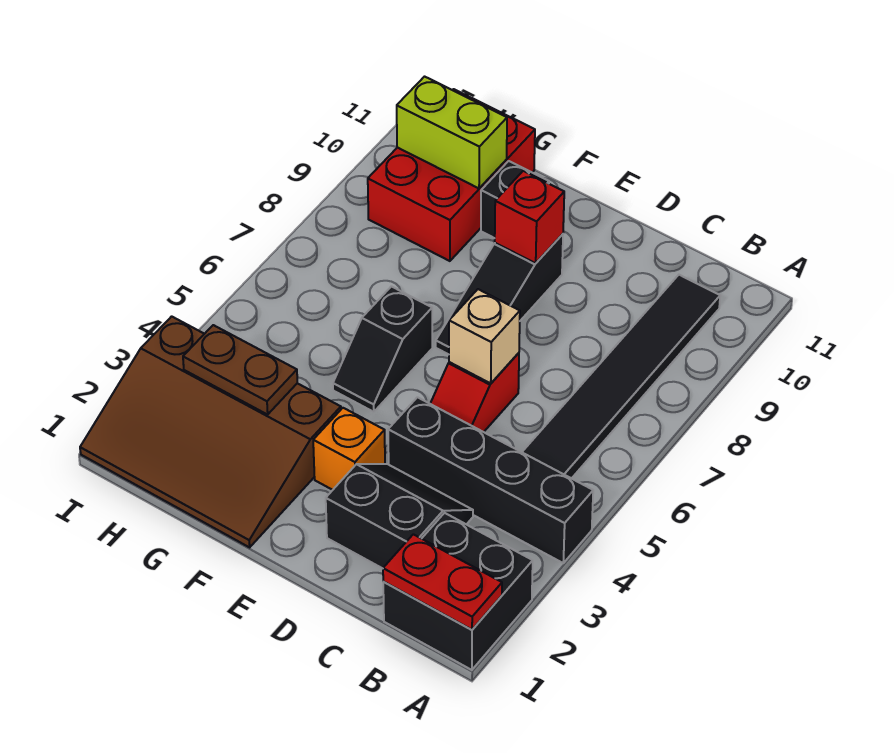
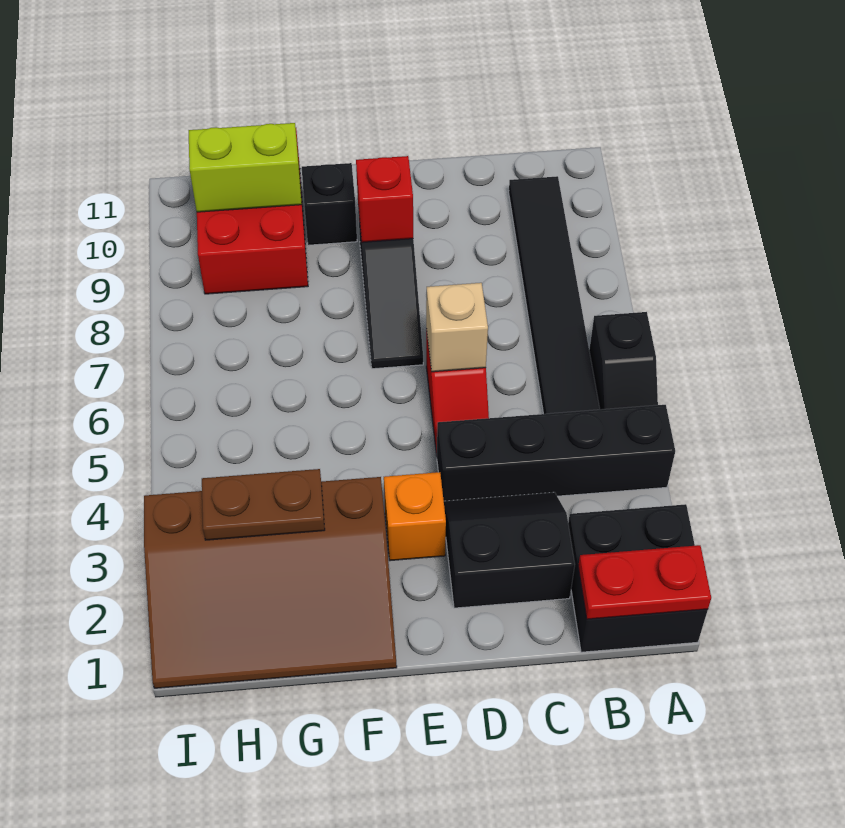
black slope F5:F6 level 1 top 6 -> black slope A5:A6 level 1 top 6

